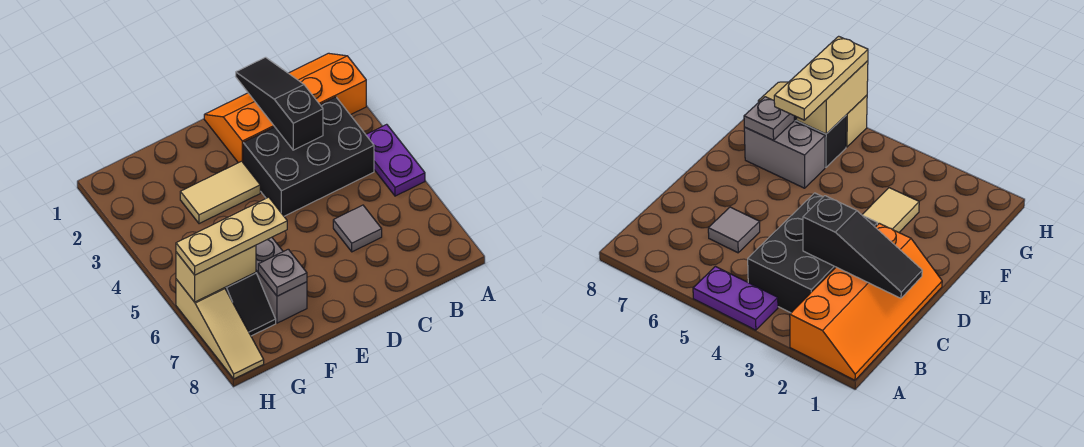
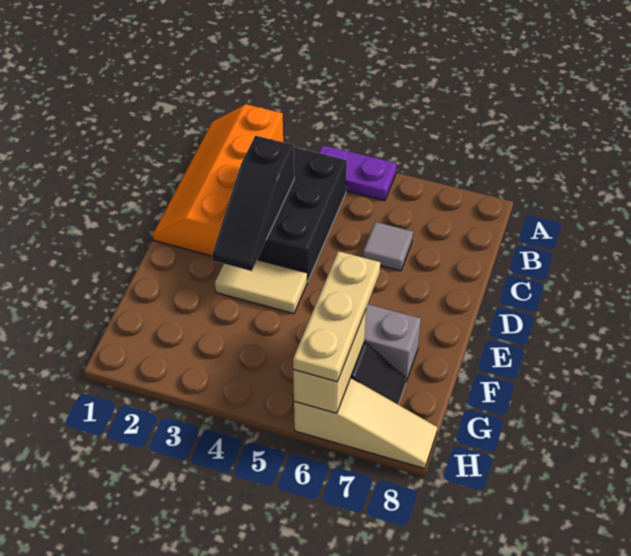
black slope C1:C3 level 2 top 3 -> black slope C3:E3 level 2 top C
tan tile E3:F3 level 1 -> tan tile E3:E4 level 1
grey plate F7 level 2 -> none

